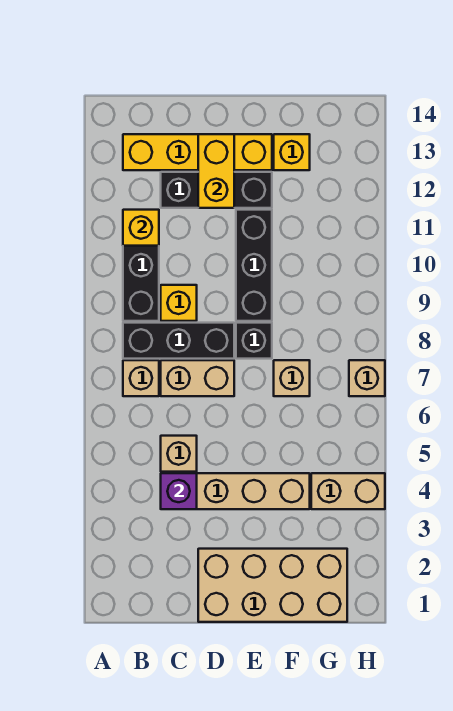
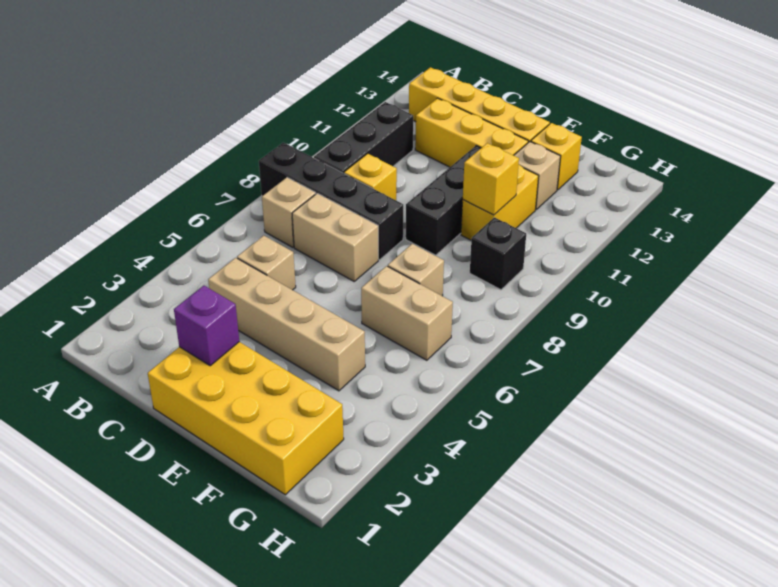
black brick B8:D8 level 1 -> black brick A8:D8 level 1
yellow brick B11 level 2 -> yellow brick F10 level 2
purple brick C4 level 2 -> purple brick D2 level 2
black brick C12:E12 level 1 -> yellow brick C12:E12 level 1
tan brick D1:G2 level 1 -> yellow brick D1:G2 level 1
yellow brick D12:D13 level 2 -> yellow brick F10:F11 level 1
black brick E8 level 1 -> black brick G9 level 1
tan brick G4:H4 level 1 -> tan brick F6:G6 level 1
tan brick H7 level 1 -> tan brick F12 level 1

